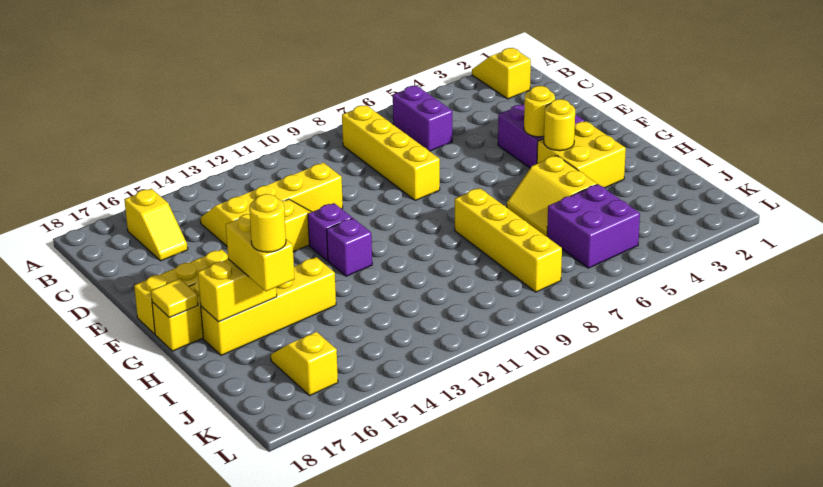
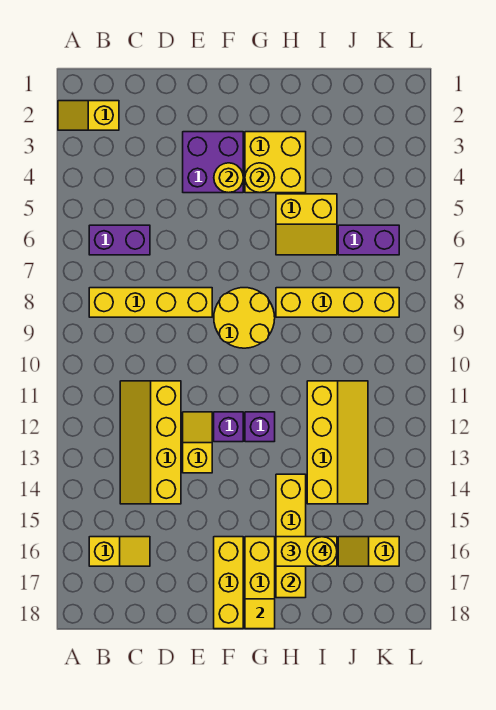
none -> yellow round brick F8:G9 level 1
none -> yellow slope I11:J14 level 1 top I
purple brick J5:K6 level 1 -> purple brick J6:K6 level 1

